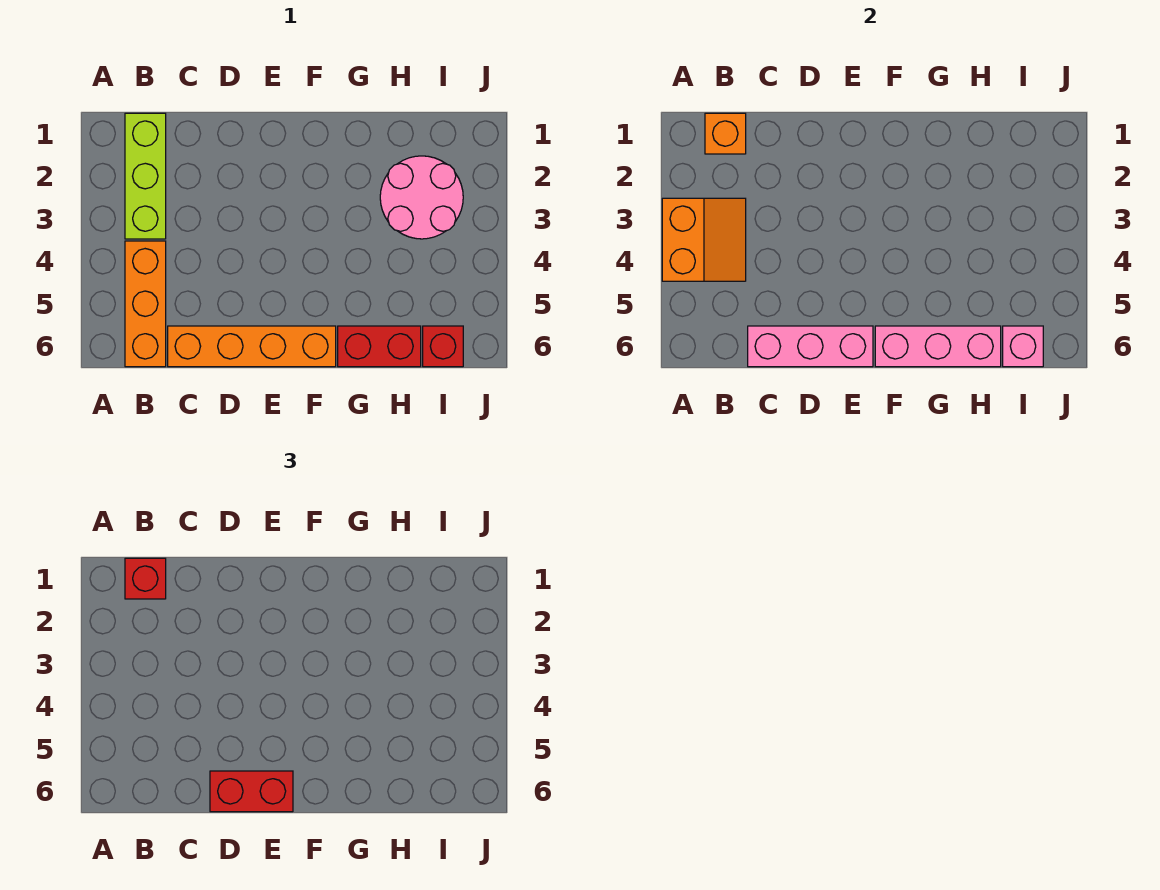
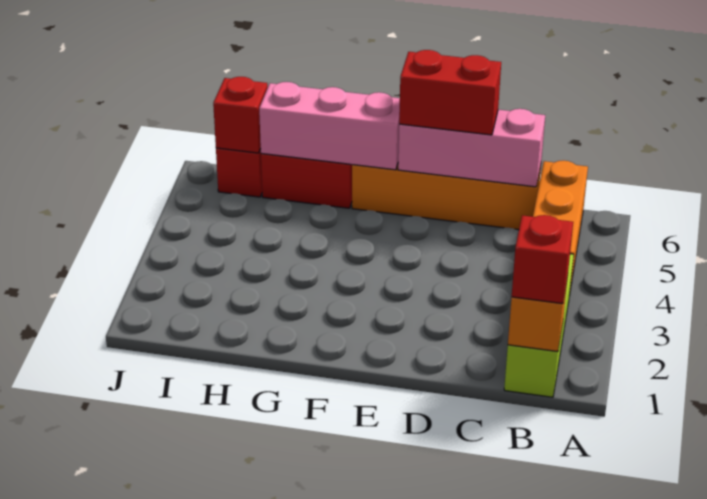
orange slope A3:B4 level 2 top A -> none
pink round brick H2:I3 level 1 -> none
pink brick I6 level 2 -> red brick I6 level 2

